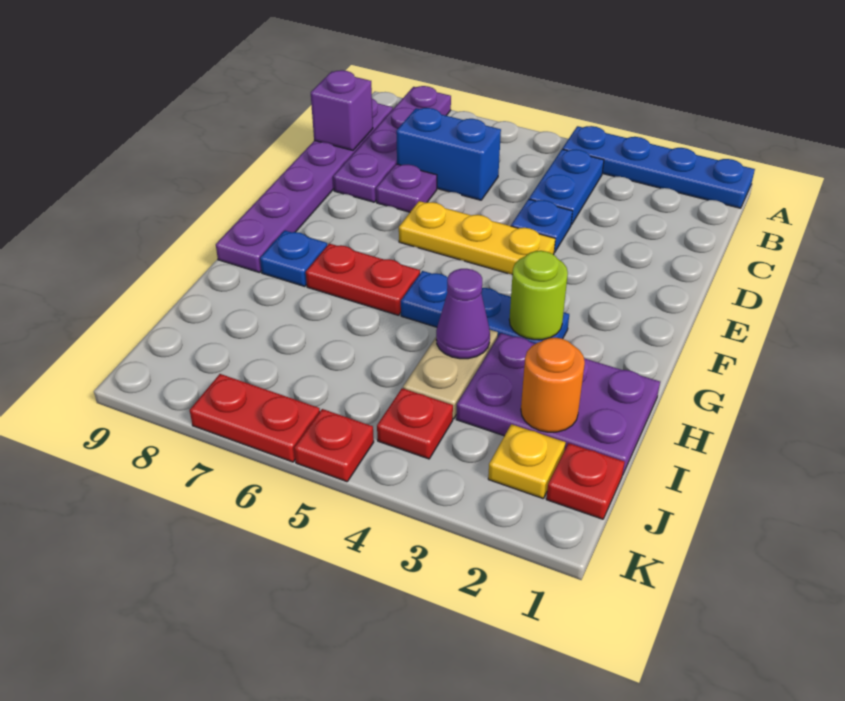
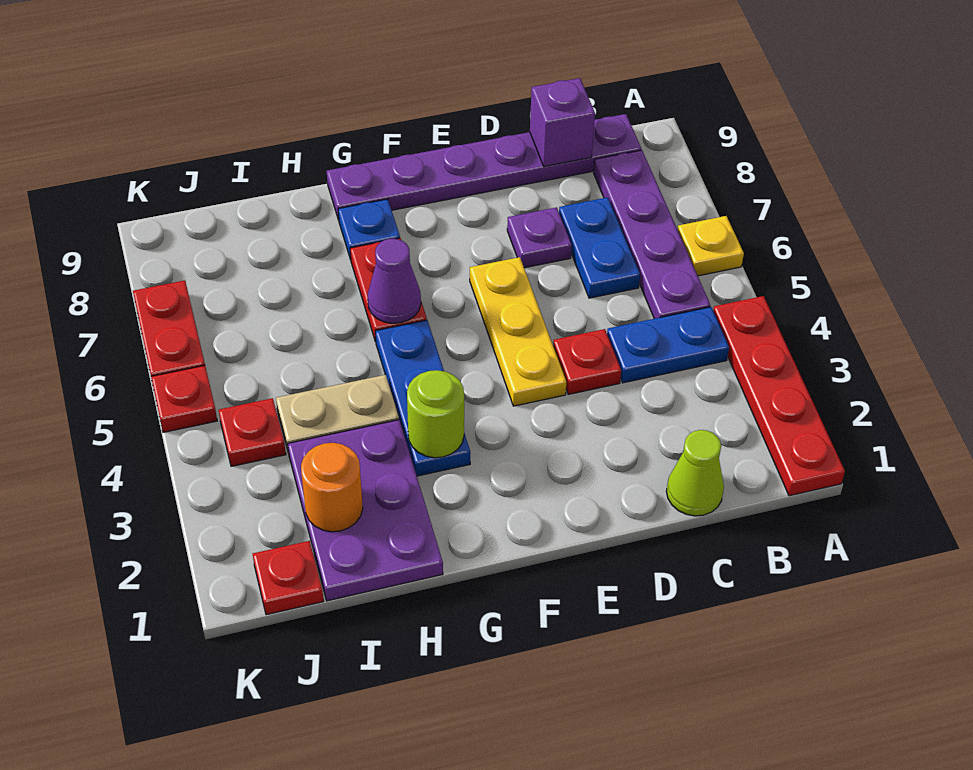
blue plate A1:A4 level 1 -> red plate A1:A4 level 1
purple plate A8:D8 level 1 -> purple plate B5:B8 level 1
none -> lime cone C1 level 1
blue brick C6:C7 level 1 -> blue plate C6:C7 level 1
blue plate D4 level 1 -> red plate D4 level 1
purple cone H4 level 2 -> purple cone G6 level 2
yellow plate J2 level 1 -> yellow plate A6 level 1

